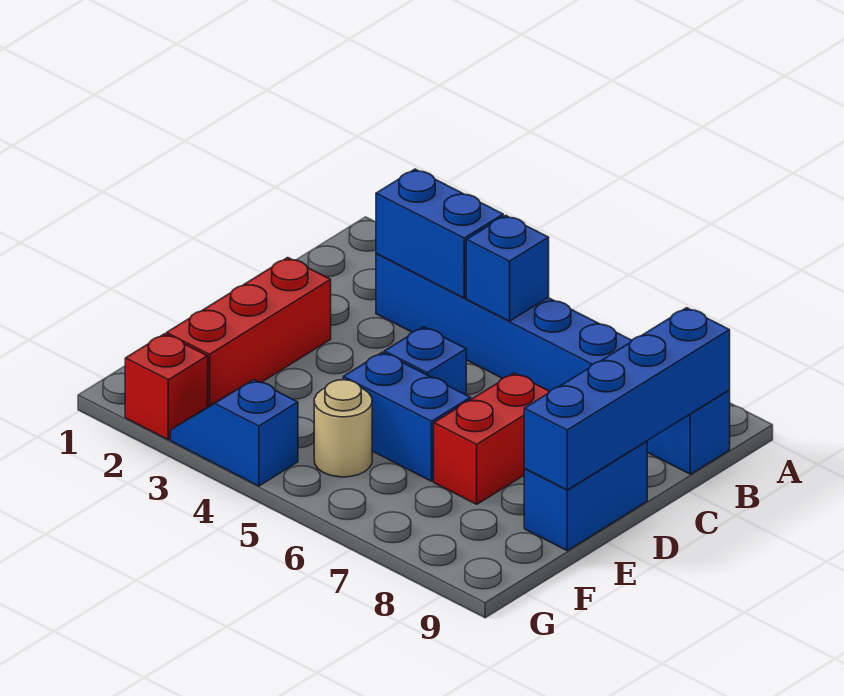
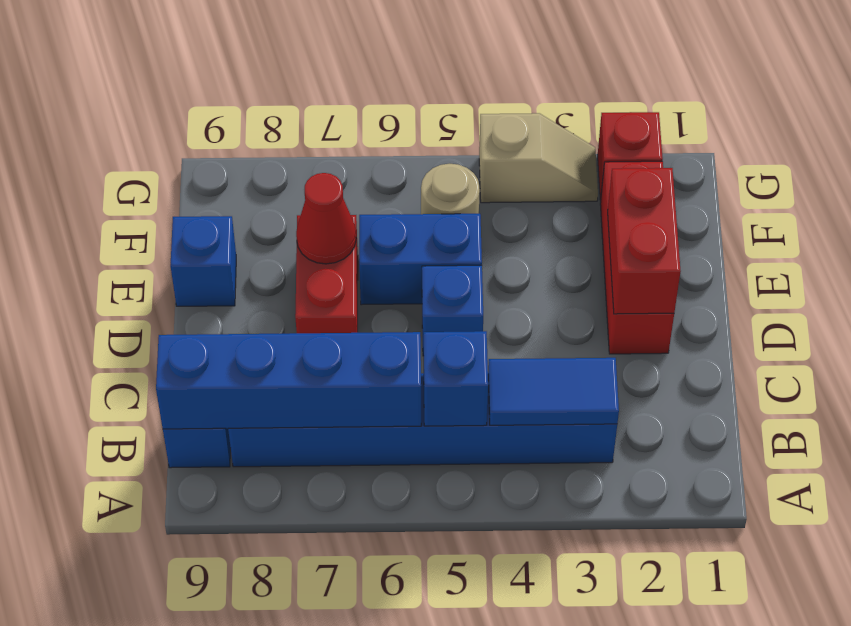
blue brick B3:B4 level 2 -> blue tile B3:B4 level 2
blue brick B9:E9 level 2 -> blue brick B6:B9 level 2
none -> red brick D2:E2 level 2
blue brick D9:E9 level 1 -> blue brick E9 level 1
none -> red cone E7 level 2
blue slope G3:G4 level 1 top 4 -> tan slope G3:G4 level 1 top 4

